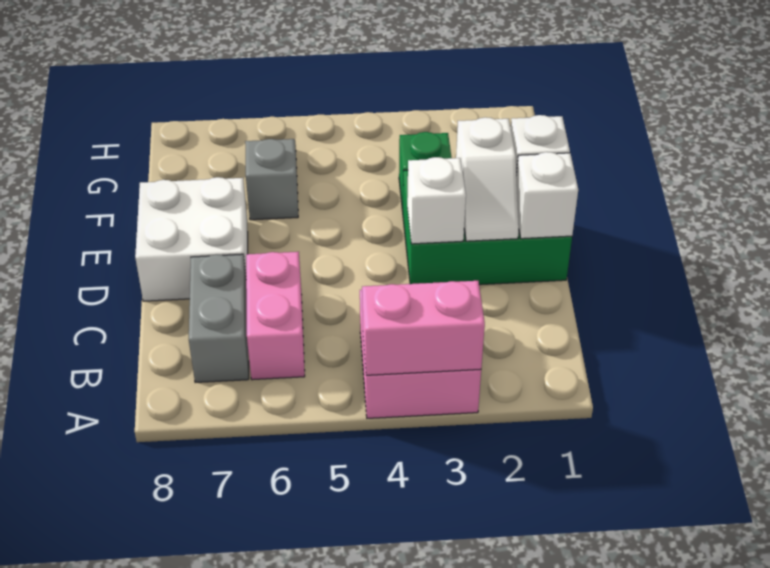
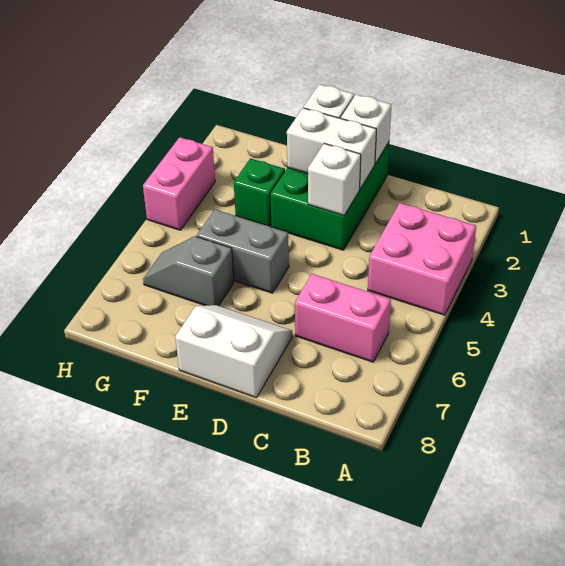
pink brick A3:A4 level 2 -> pink brick H3:H4 level 1
grey brick B7:C7 level 1 -> grey brick E5:F5 level 1
white slope D2:E2 level 2 top E -> white brick D2:E2 level 2
white brick D7:E8 level 1 -> white slope D7:E8 level 1 top 8

